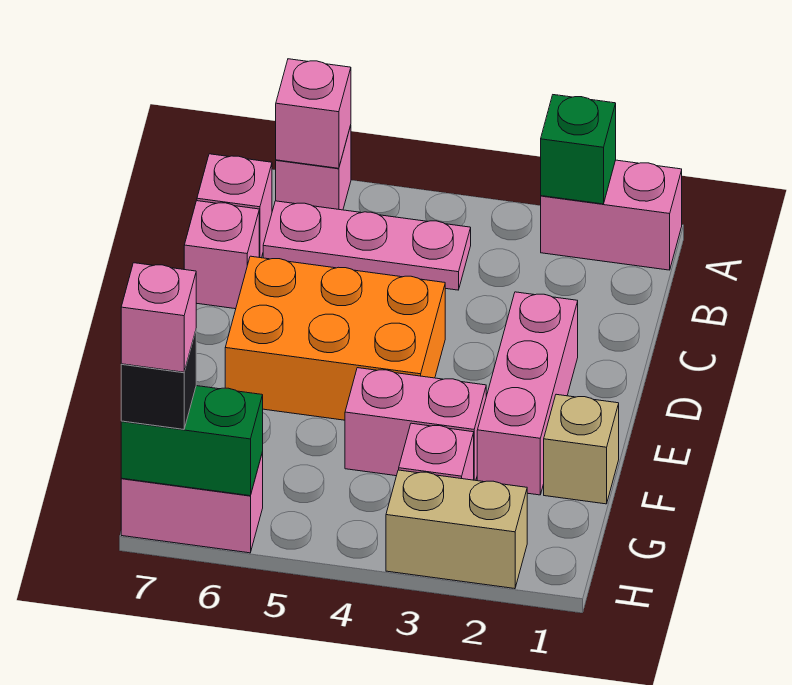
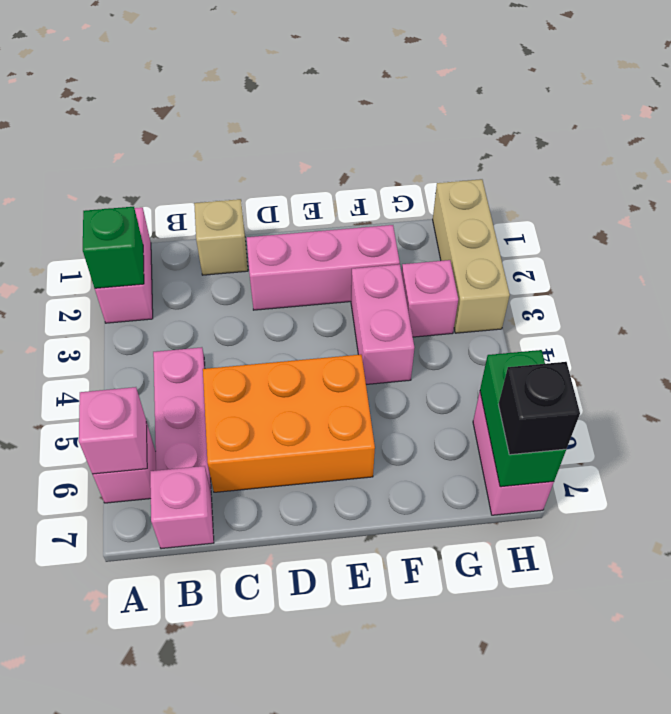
pink brick C7 level 1 -> none
orange brick D4:E6 level 1 -> orange brick C5:E6 level 1
tan brick F1 level 1 -> tan brick C1 level 1
tan brick H2:H3 level 1 -> tan brick H1:H3 level 1
pink brick H7 level 4 -> none

